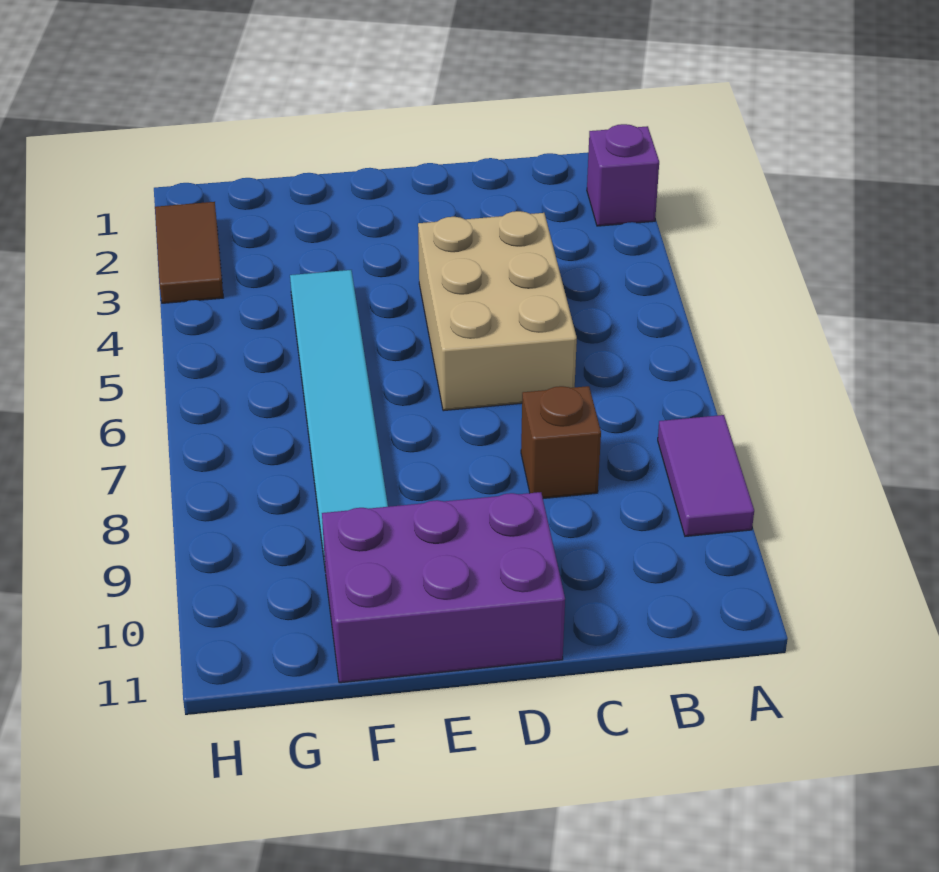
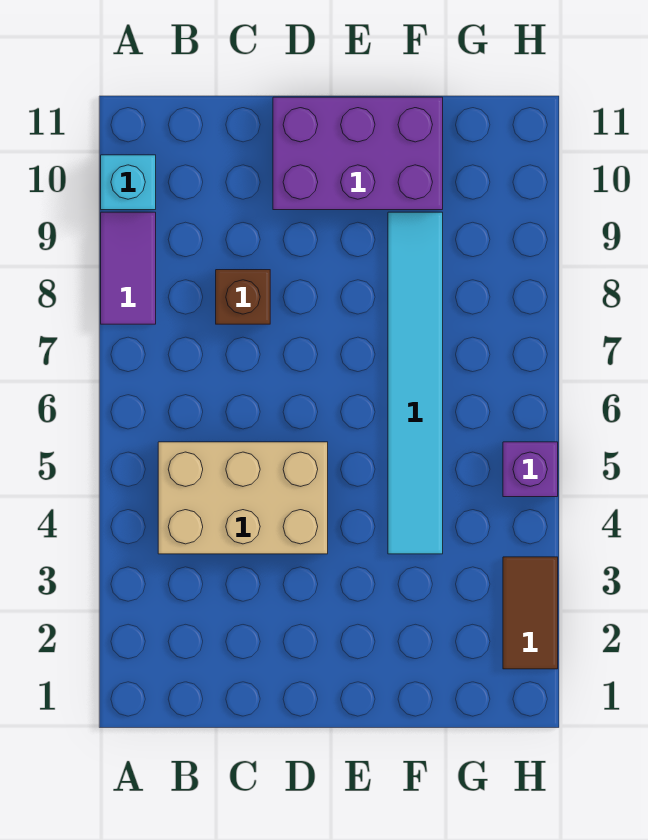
purple brick A2 level 1 -> purple brick H5 level 1
none -> cyan brick A10 level 1
tan brick C4:D6 level 1 -> tan brick B4:D5 level 1

